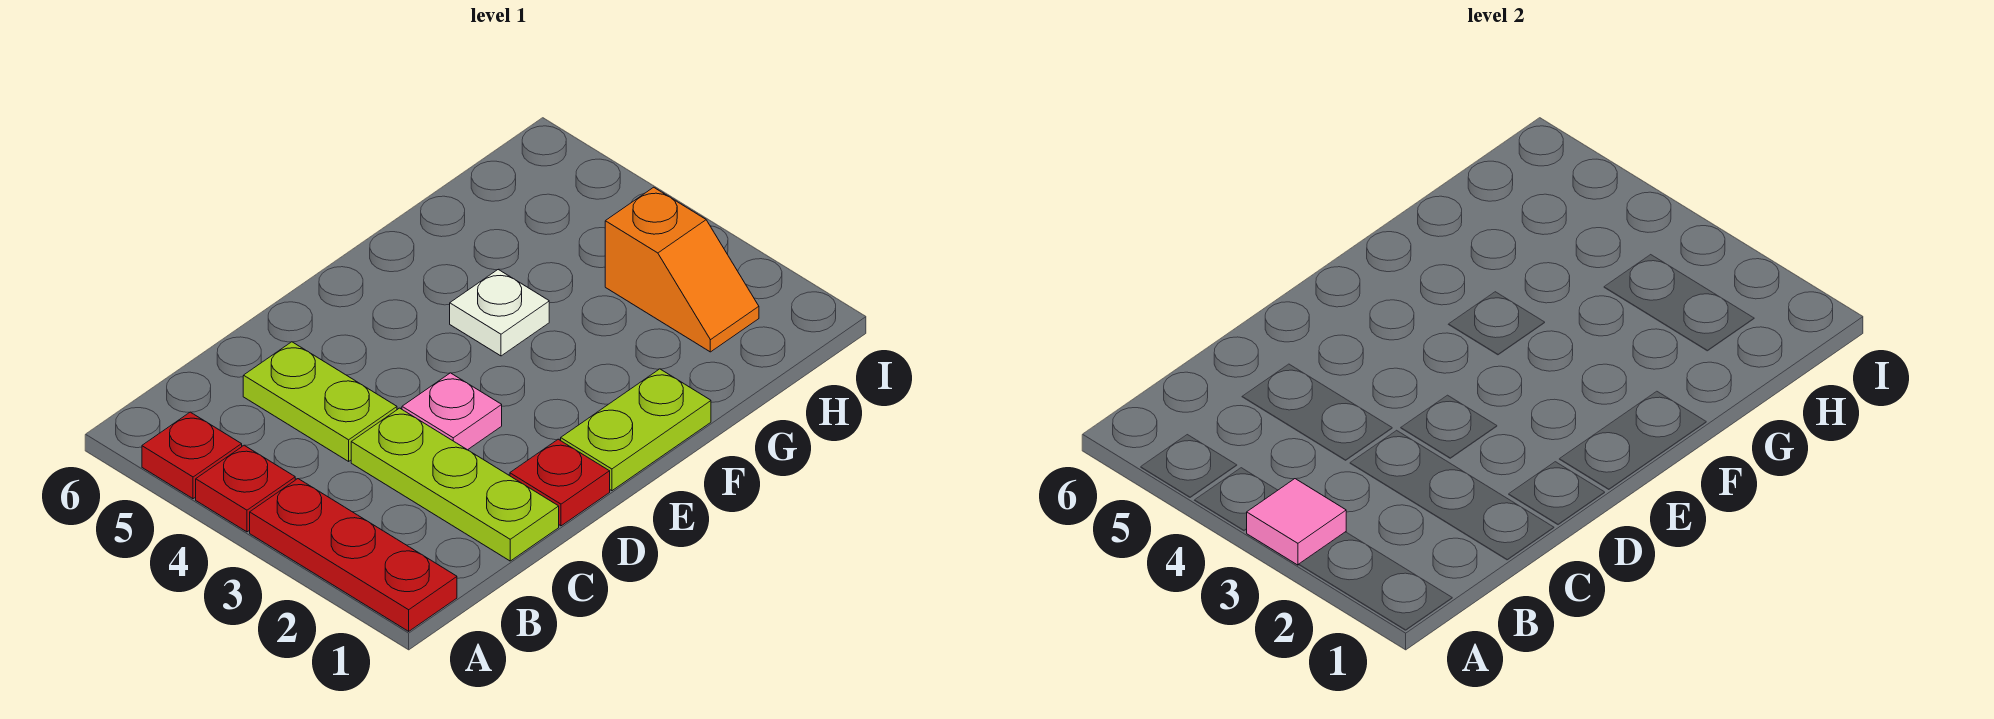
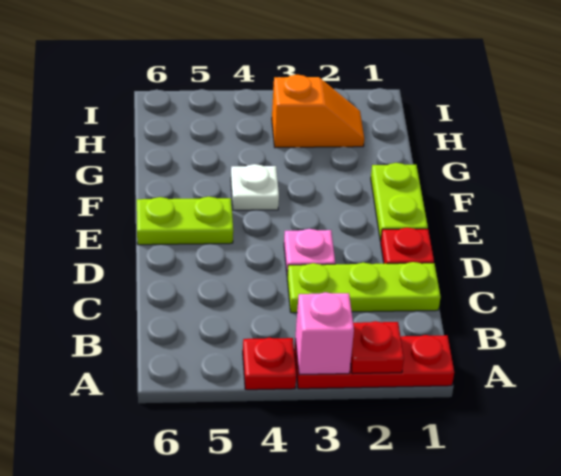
pink tile A3 level 2 -> pink brick A3 level 2
red plate A5 level 1 -> red plate A2 level 2
lime plate C4:C5 level 1 -> lime plate E5:E6 level 1

